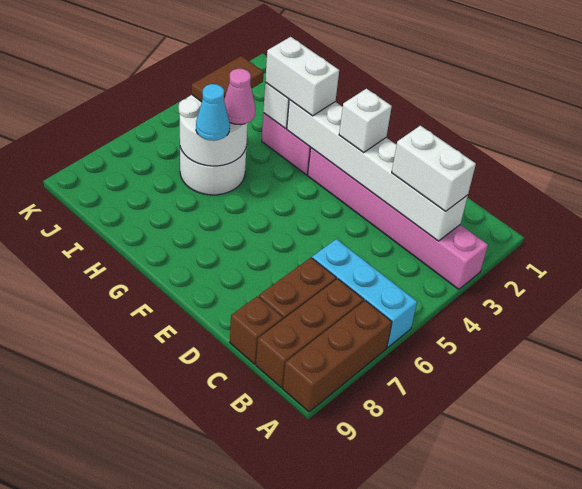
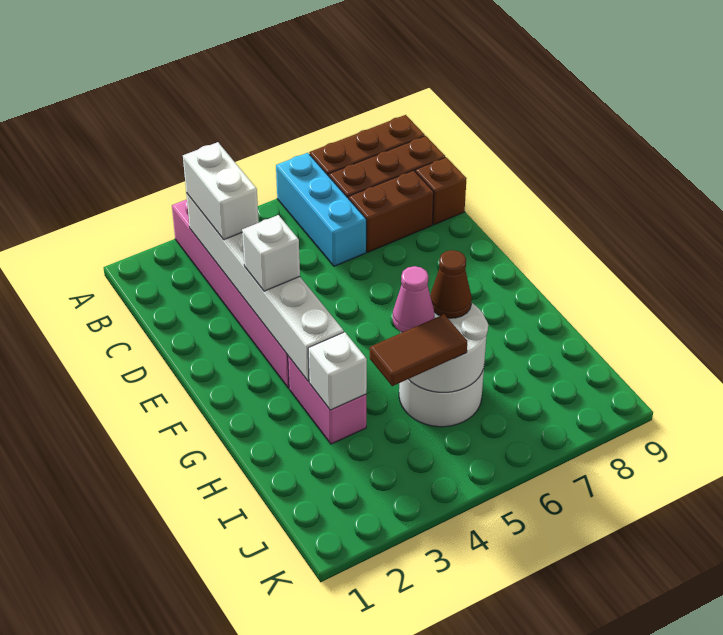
white brick G3:H3 level 3 -> none
cyan cone H6 level 3 -> brown cone H6 level 3

